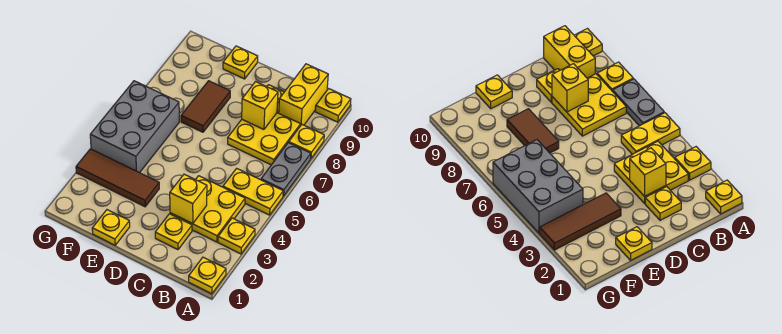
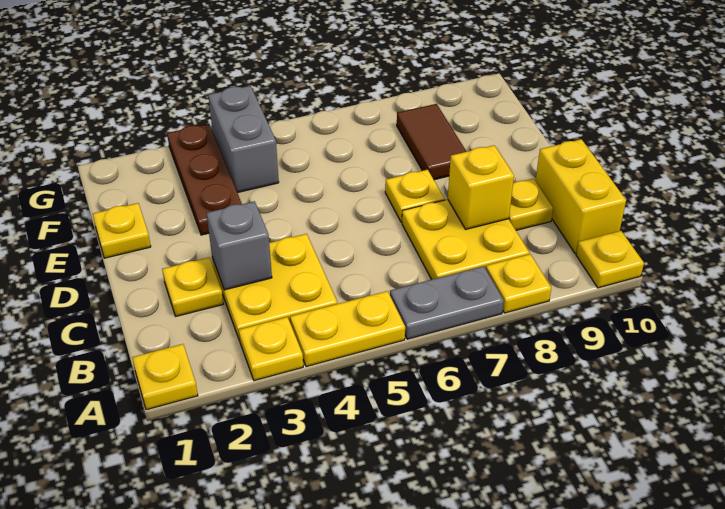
yellow plate A5:B5 level 1 -> yellow plate A4:A5 level 1
yellow brick B9:B10 level 1 -> yellow brick B10:C10 level 1
yellow brick C3 level 2 -> grey brick C3 level 2
brown tile E3:G3 level 1 -> brown plate E3:G3 level 1
brown tile E7:E8 level 1 -> brown tile E8:F8 level 1
yellow plate E10 level 1 -> yellow plate D7 level 1
grey brick F4:G6 level 1 -> grey brick F4:G4 level 1

